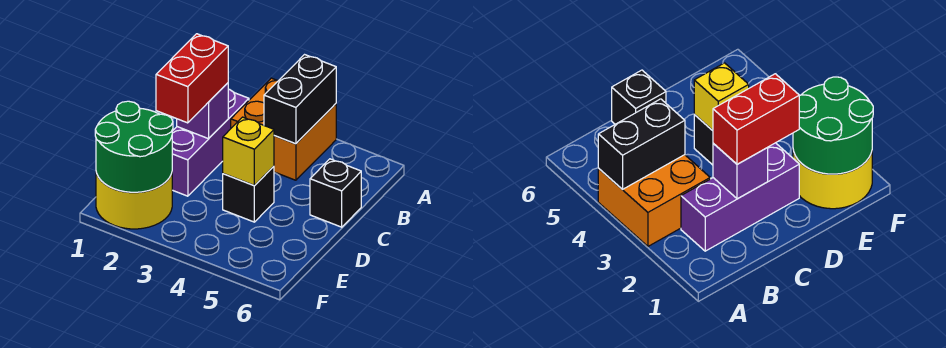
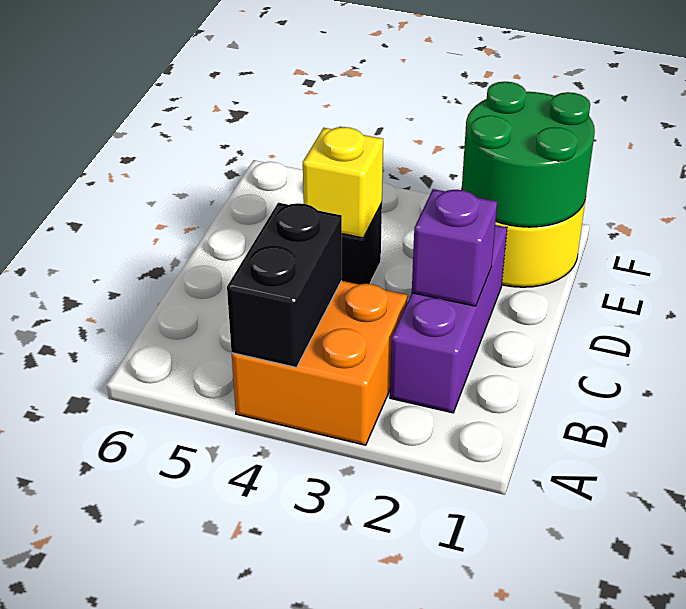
red brick C2:D2 level 3 -> none
black brick C6 level 1 -> none

